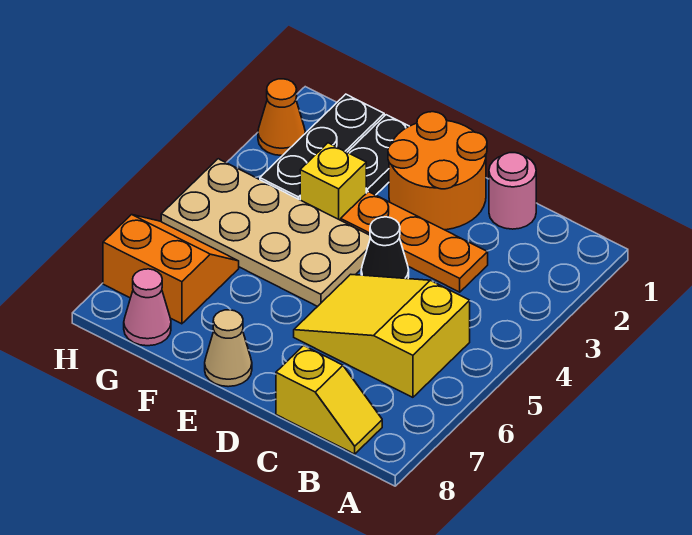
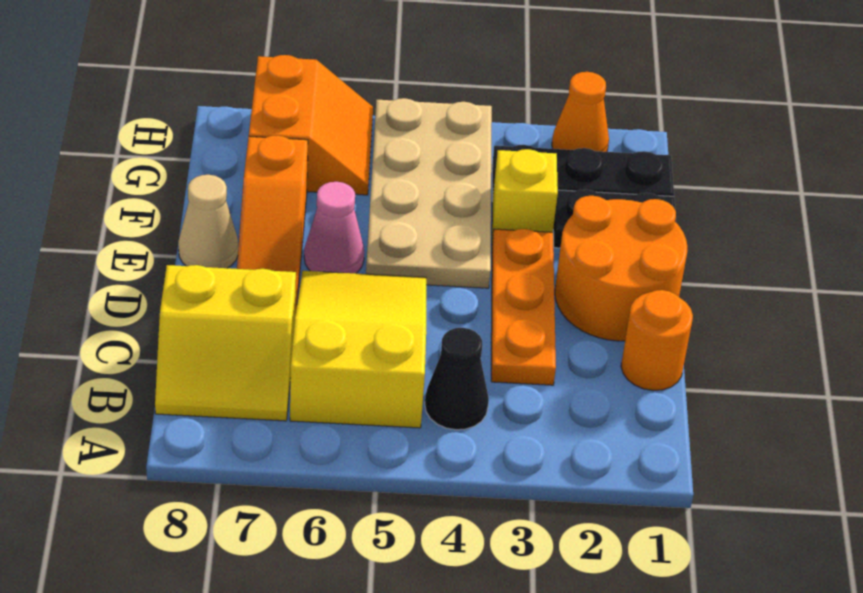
yellow slope B8:C8 level 1 top C -> yellow slope B7:C8 level 1 top C
pink round brick C1 level 1 -> orange round brick C1 level 1
black cone D4 level 1 -> black cone B4 level 1
none -> orange slope D7:F7 level 1 top F
pink cone G8 level 1 -> pink cone E6 level 1

